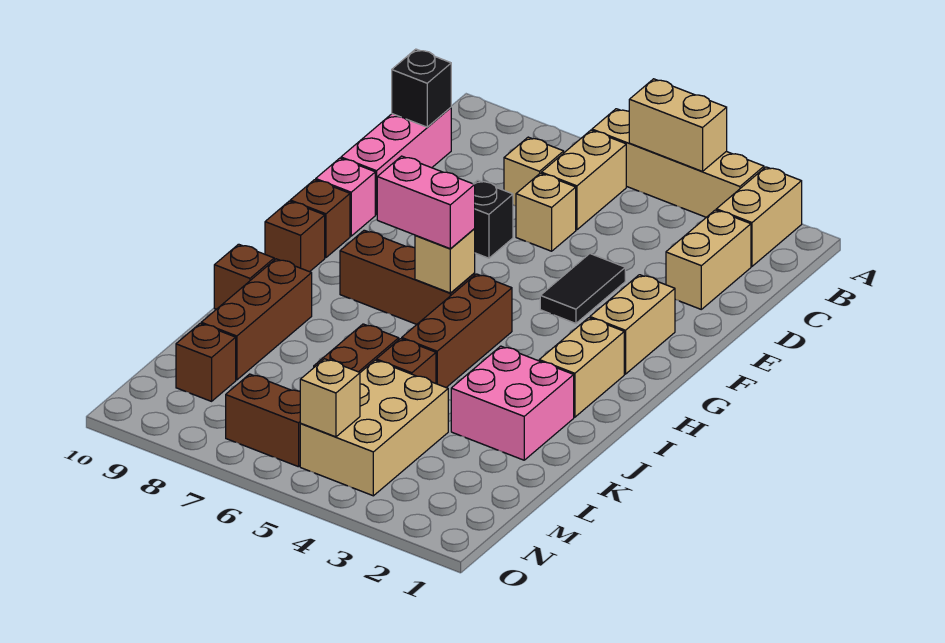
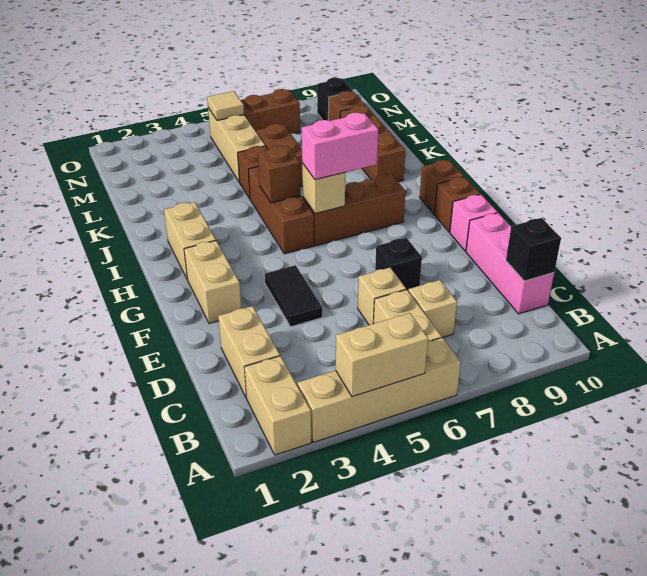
pink brick J2:K3 level 1 -> none
brown brick J10 level 1 -> brown brick I5 level 2
tan brick L4:N5 level 1 -> tan brick L5:N5 level 1
tan brick N5 level 2 -> tan tile N5 level 2
none -> black brick N9 level 1

